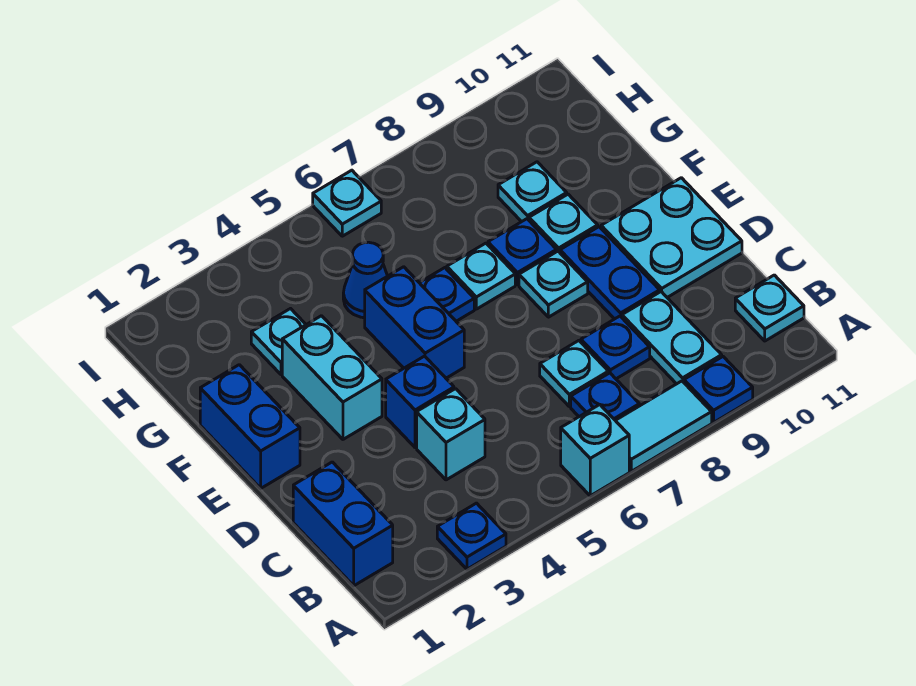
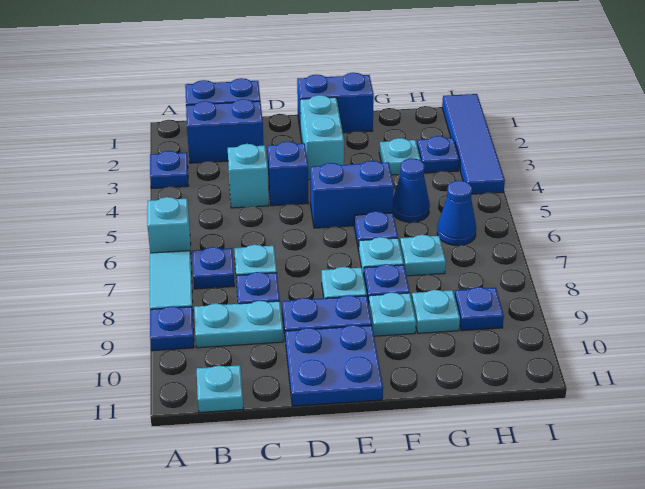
none -> blue brick B2:C2 level 1
cyan plate D10:E11 level 1 -> blue plate D10:E11 level 1
cyan brick E3:F3 level 1 -> cyan brick E2:E3 level 1
none -> blue plate H3 level 1
none -> blue cone H6 level 1
none -> blue plate H9 level 1
none -> blue tile I1:I4 level 1
cyan plate I6 level 1 -> cyan plate G7 level 1

